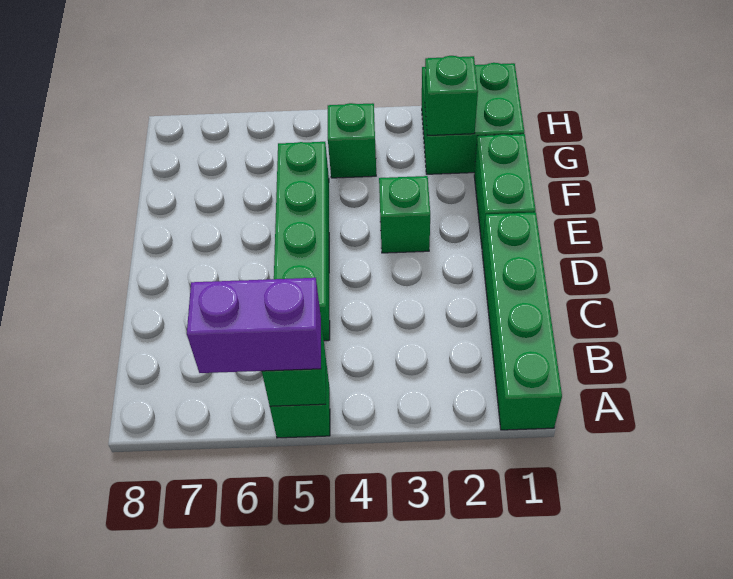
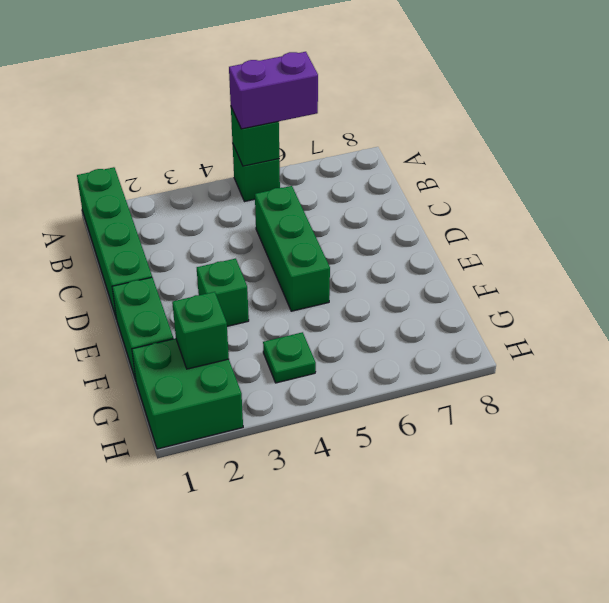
green brick C5:F5 level 1 -> green brick C5:E5 level 1
green brick G4 level 1 -> green plate G4 level 1

